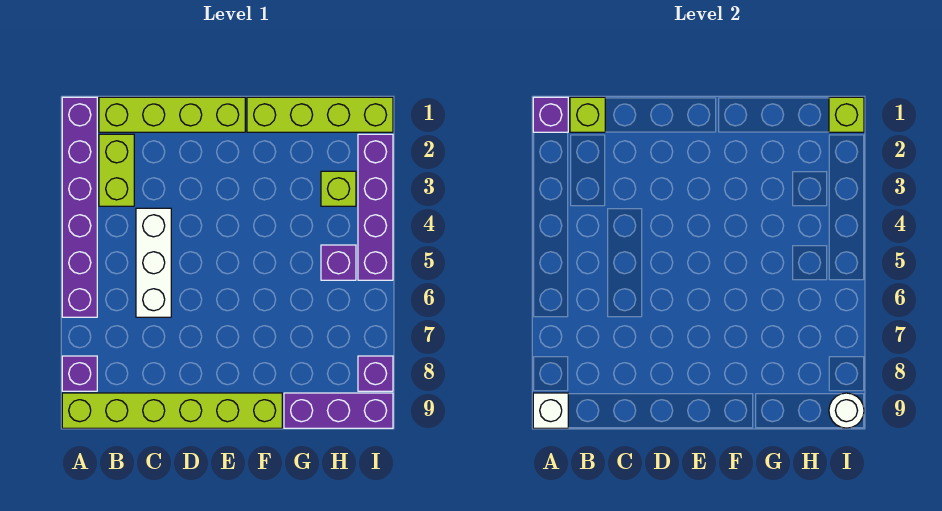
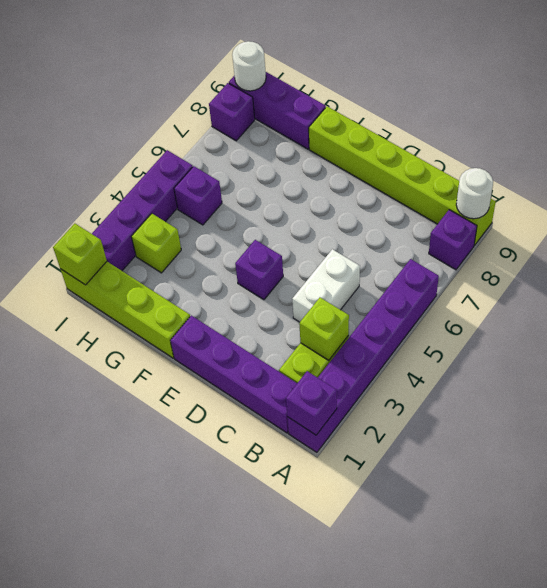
white brick A9 level 2 -> white round brick A9 level 2
lime brick B1:E1 level 1 -> purple brick B1:E1 level 1
lime brick B1 level 2 -> lime brick B3 level 2
white brick C4:C6 level 1 -> white brick C4:C5 level 1
none -> purple brick E4 level 1

